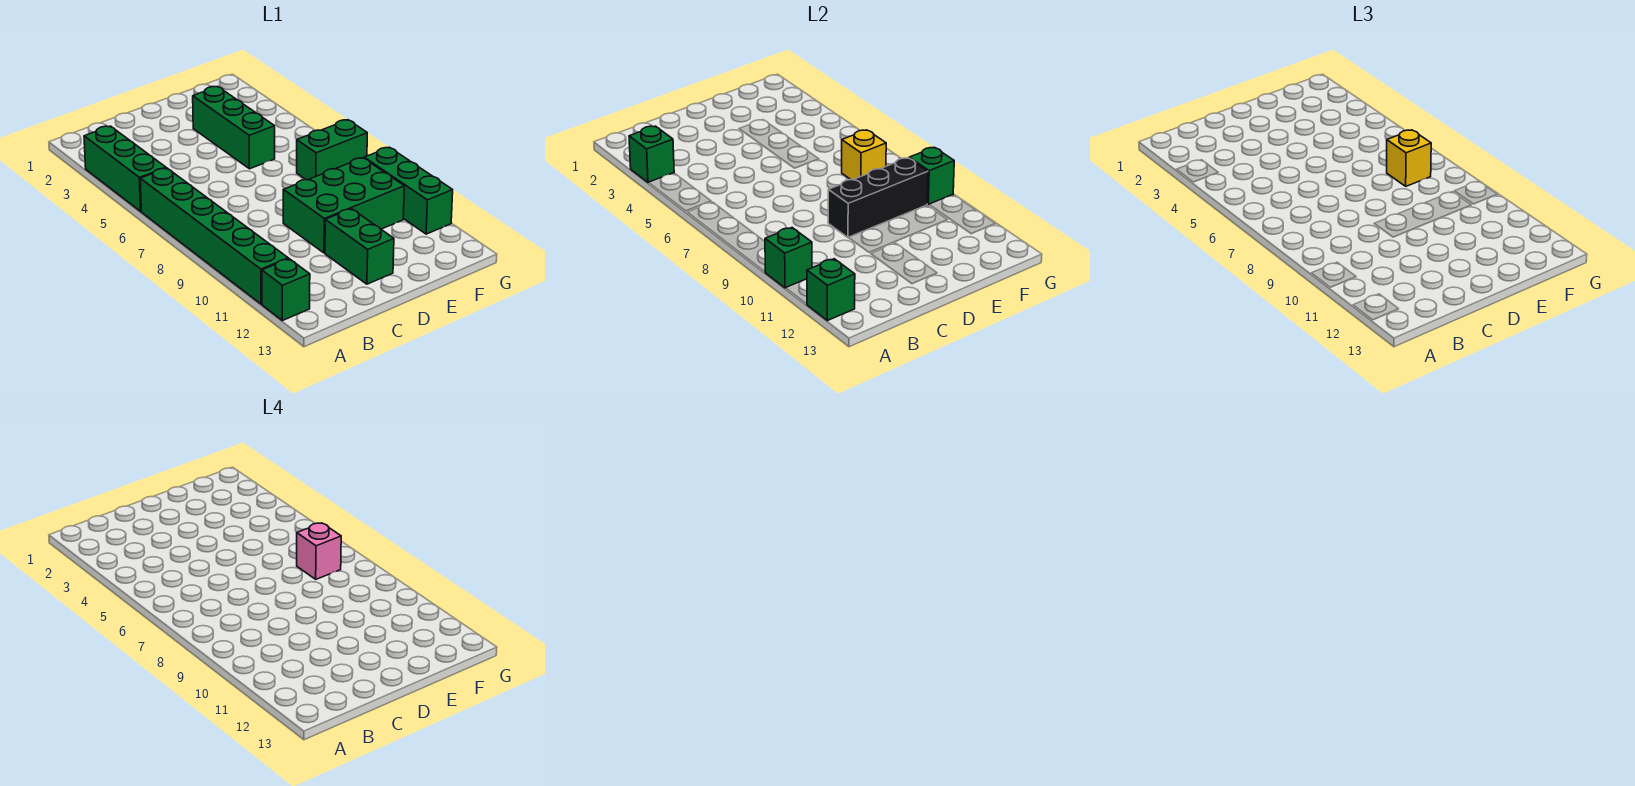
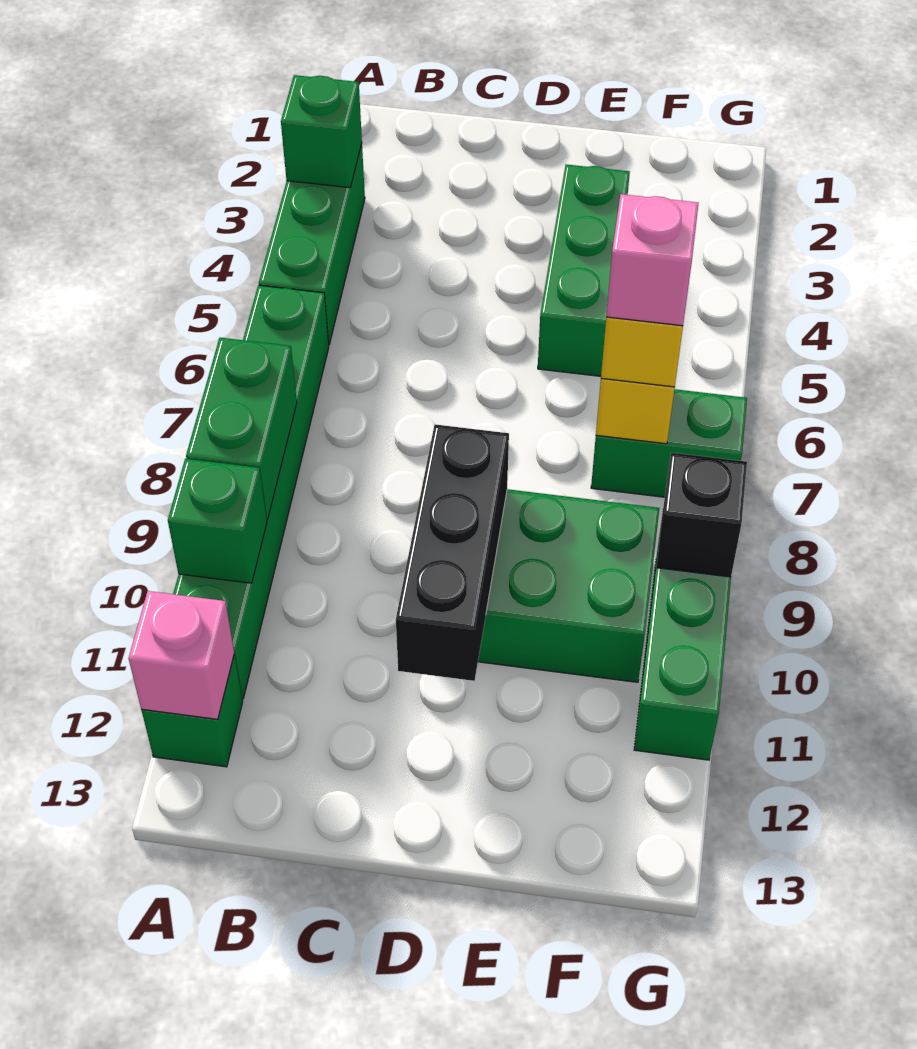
green brick A12 level 2 -> pink brick A12 level 2
black brick D9:F9 level 2 -> black brick D9:D11 level 2
green brick D11:D12 level 1 -> green brick A8:A9 level 2
green brick G9 level 2 -> black brick G9 level 2

